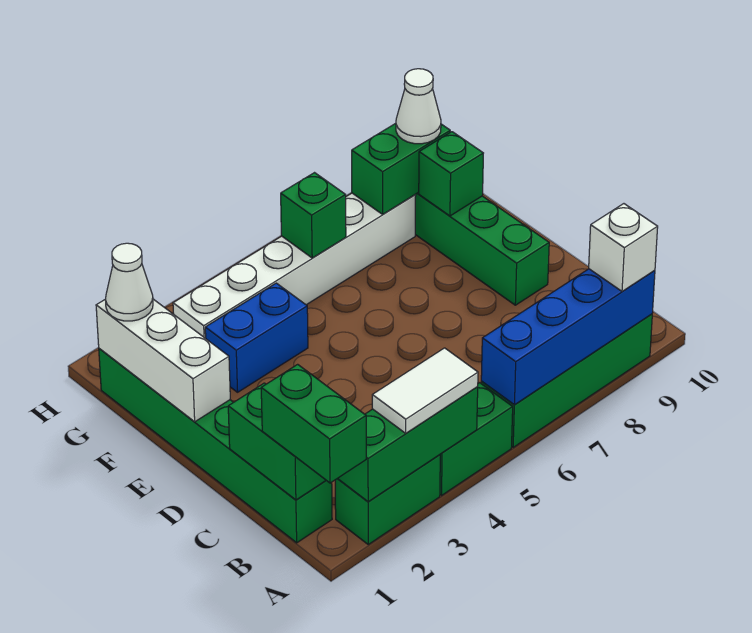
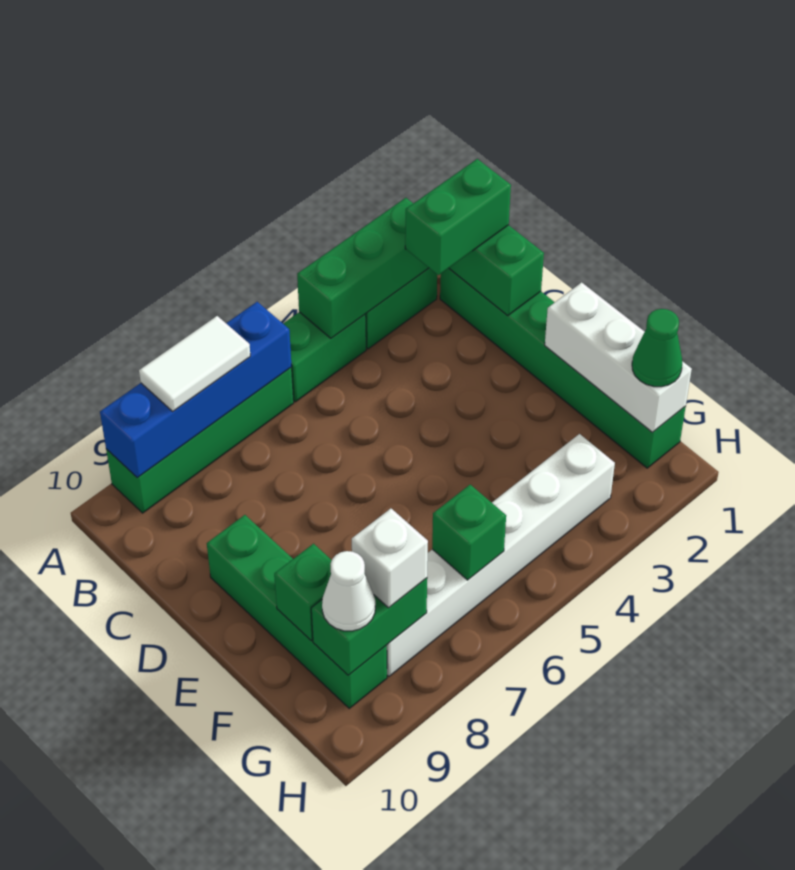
green brick A1:B1 level 3 -> green brick B1:B2 level 3
white tile A3:A4 level 3 -> white tile A7:A8 level 3
white brick A9 level 3 -> white brick G8 level 3
blue brick F3:F4 level 1 -> none
white cone G1 level 3 -> green cone G1 level 3

